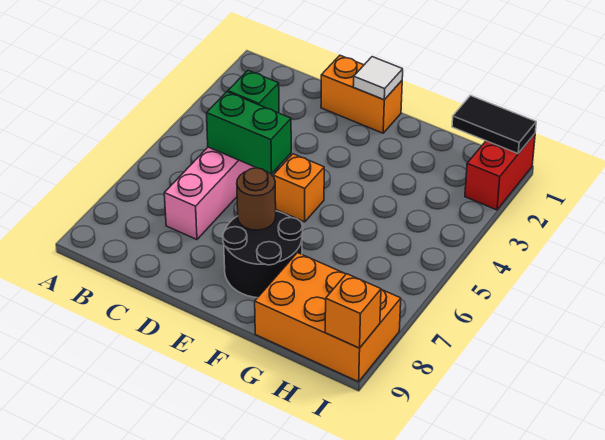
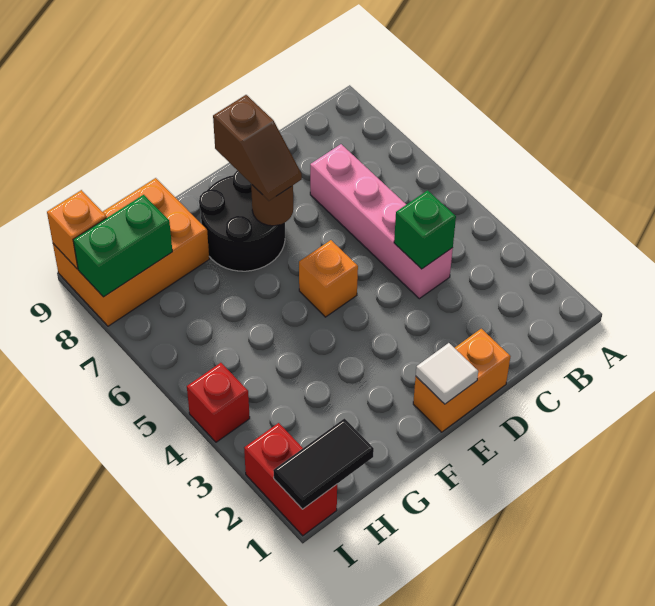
green brick C5:D5 level 2 -> green brick H8:I8 level 2
none -> brown slope E7:E8 level 3 top 8
none -> red brick I4 level 1

